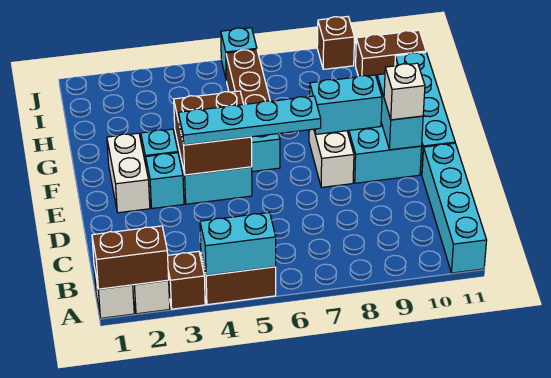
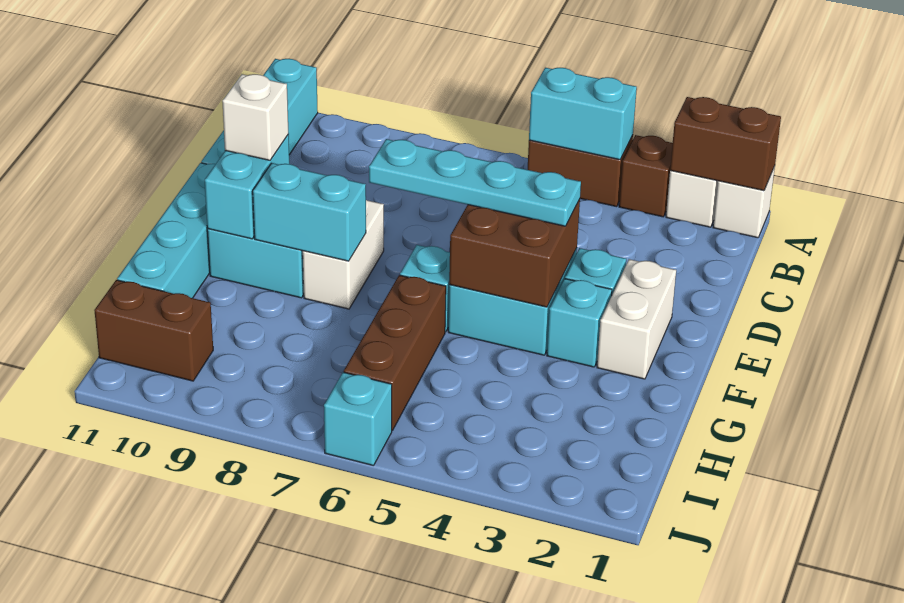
brown brick J9 level 1 -> none

